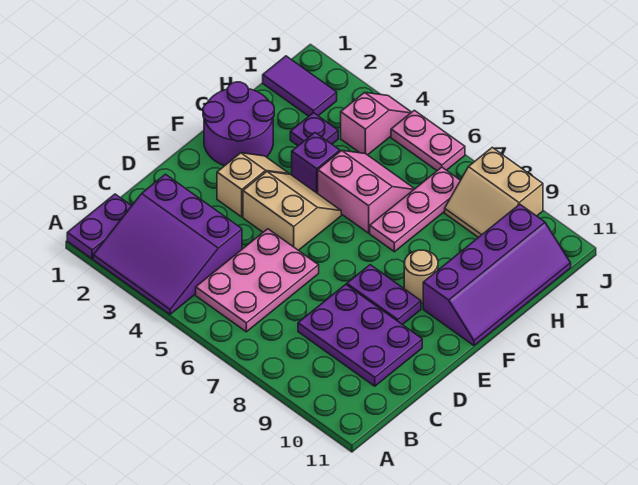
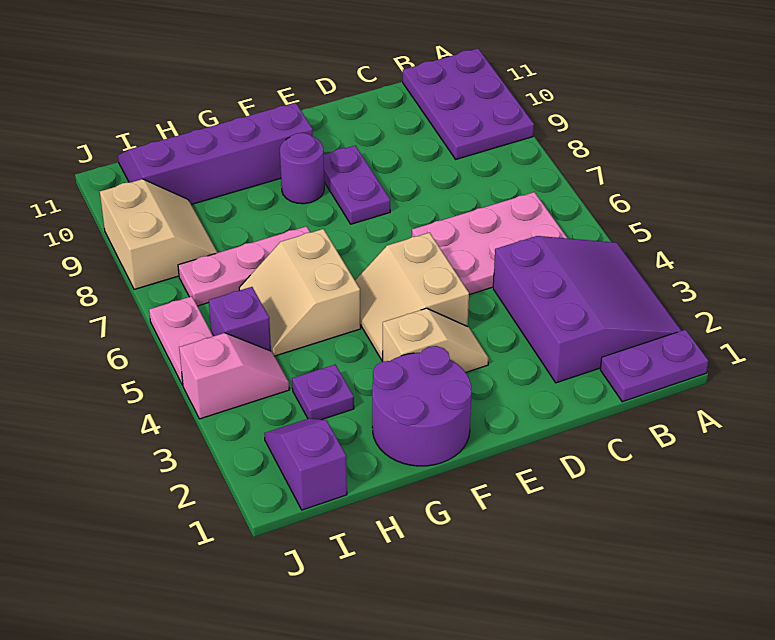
purple plate C8:D10 level 1 -> purple plate A9:B11 level 1
tan slope E3:F3 level 1 top E -> tan slope E3:F3 level 1 top F
tan round brick F9 level 1 -> purple round brick F9 level 1
purple brick G4 level 1 -> purple brick I5 level 1
pink slope G5:H6 level 1 top G -> tan slope G5:H6 level 1 top G
purple tile I1:I2 level 1 -> purple slope I1:I2 level 1 top 1
pink slope I4:J4 level 1 top I -> pink slope I4:J4 level 1 top J

